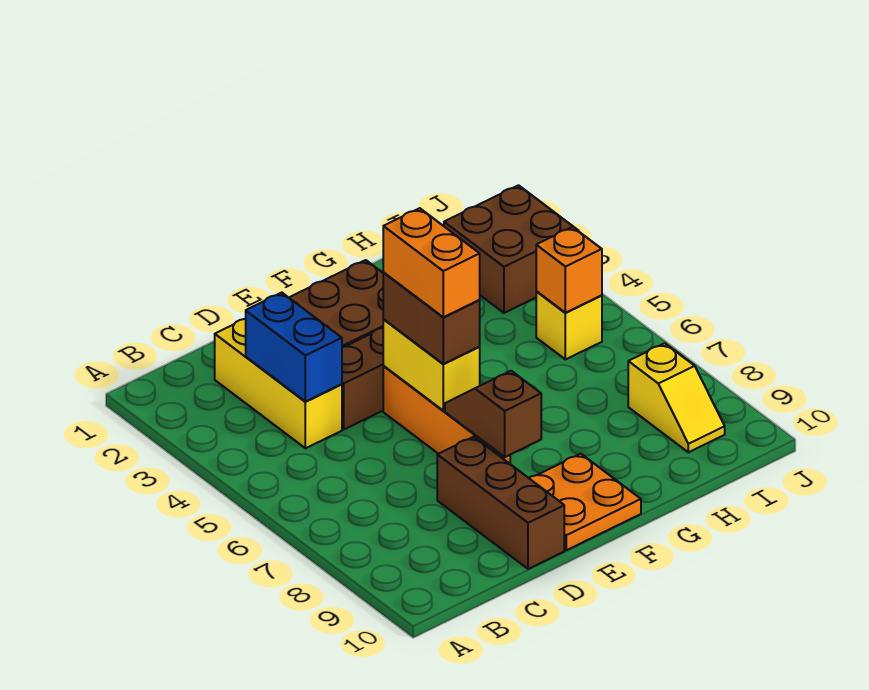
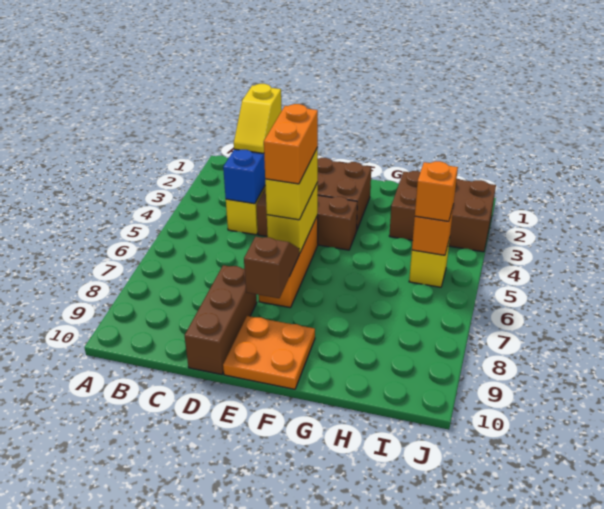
brown brick E5:E6 level 3 -> yellow brick E5:E6 level 3
brown brick I2:J3 level 1 -> brown brick H2:J3 level 1
none -> orange brick I5 level 3
yellow slope I8:I9 level 1 top 8 -> yellow slope C2:C3 level 3 top 2

